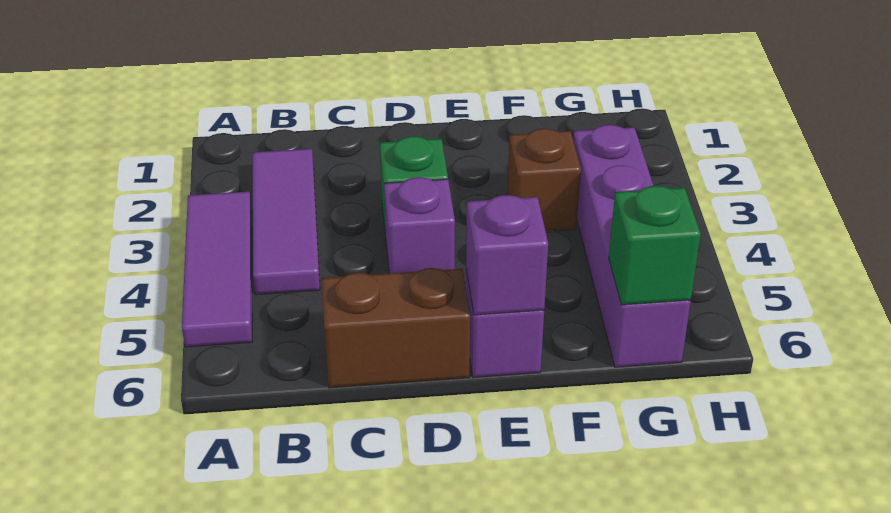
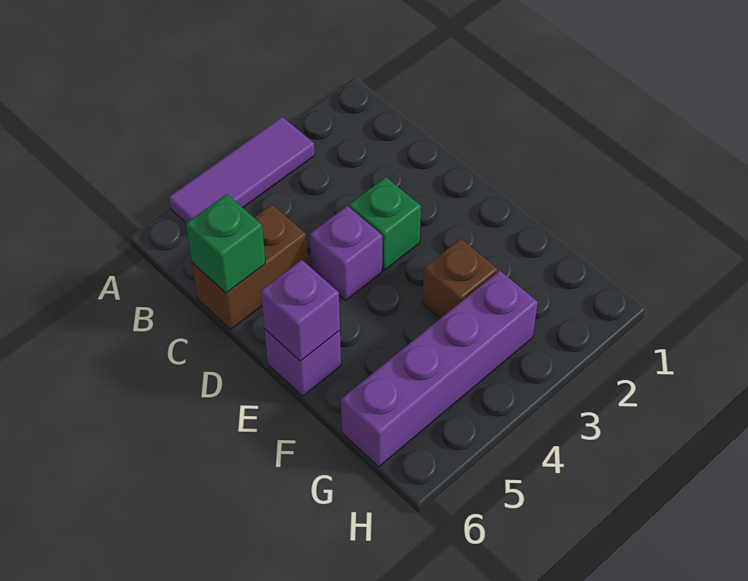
purple tile B2:B4 level 1 -> none
brown brick C6:D6 level 1 -> brown brick C5:C6 level 1
green brick G6 level 2 -> green brick C6 level 2

